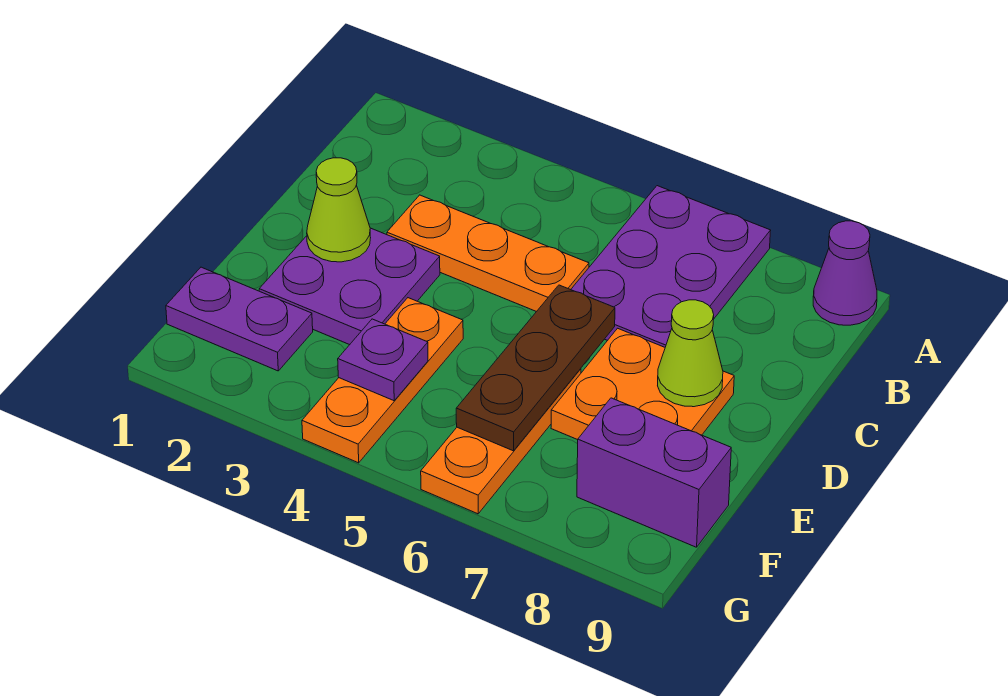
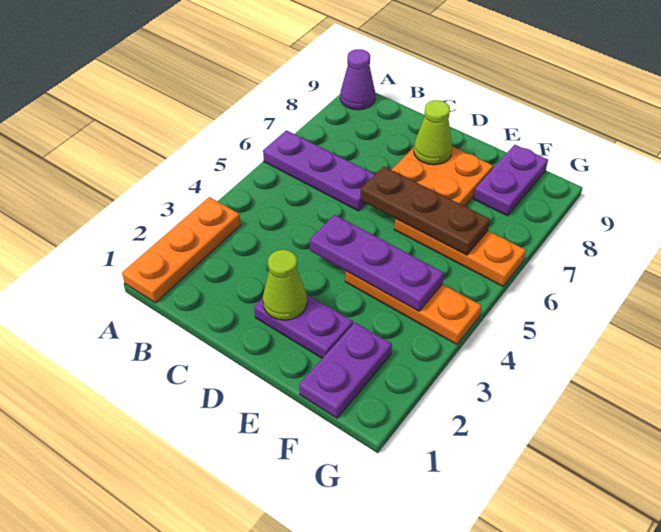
purple plate A6:C7 level 1 -> purple plate A6:C6 level 1
orange plate C3:C5 level 1 -> orange plate A1:A3 level 1
purple plate D2:E3 level 1 -> purple plate D2:E2 level 1
purple plate F4 level 2 -> purple plate D4:F4 level 2
purple brick F8:F9 level 1 -> purple plate F8:F9 level 1

